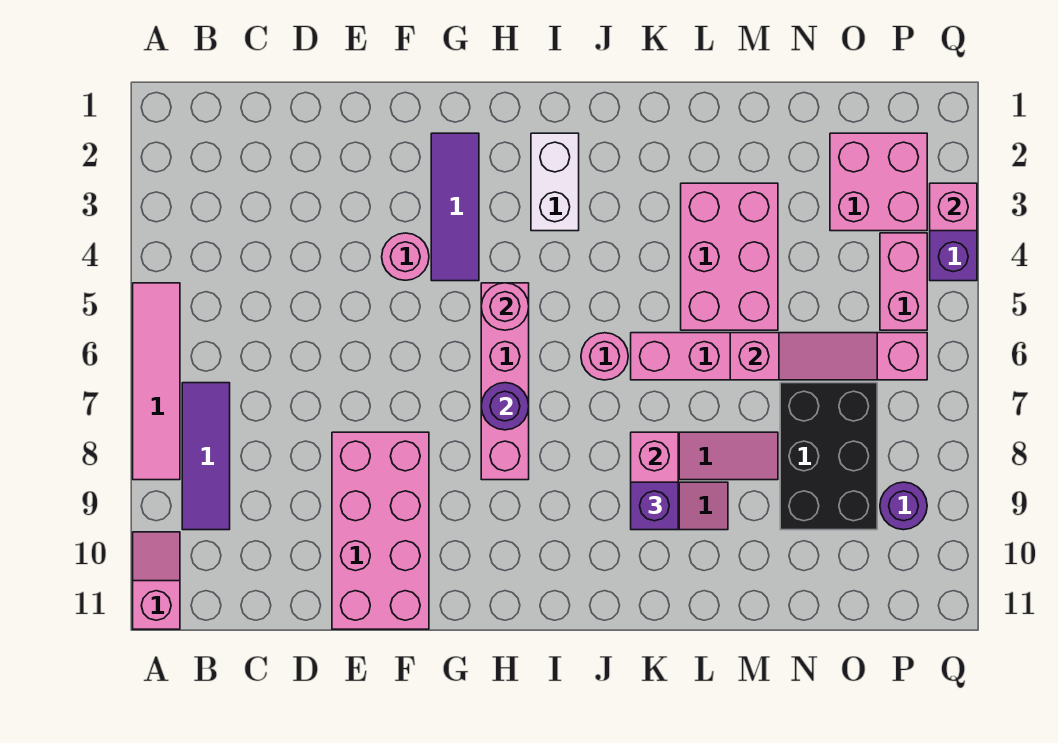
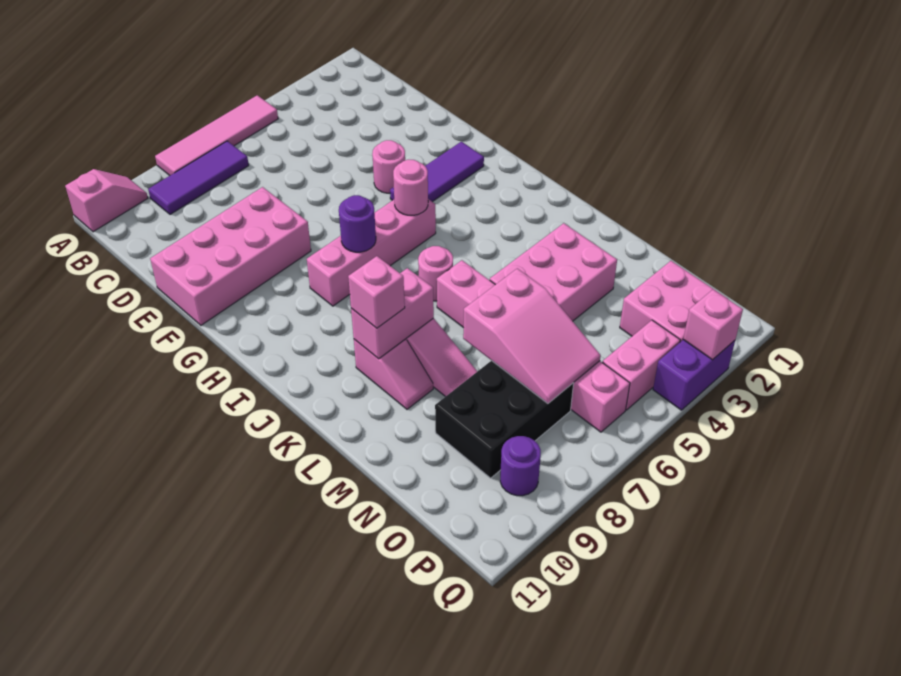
white brick I2:I3 level 1 -> none
purple brick K9 level 3 -> pink brick K9 level 3
pink slope M6:O6 level 2 top M -> pink slope M6:O7 level 2 top M

